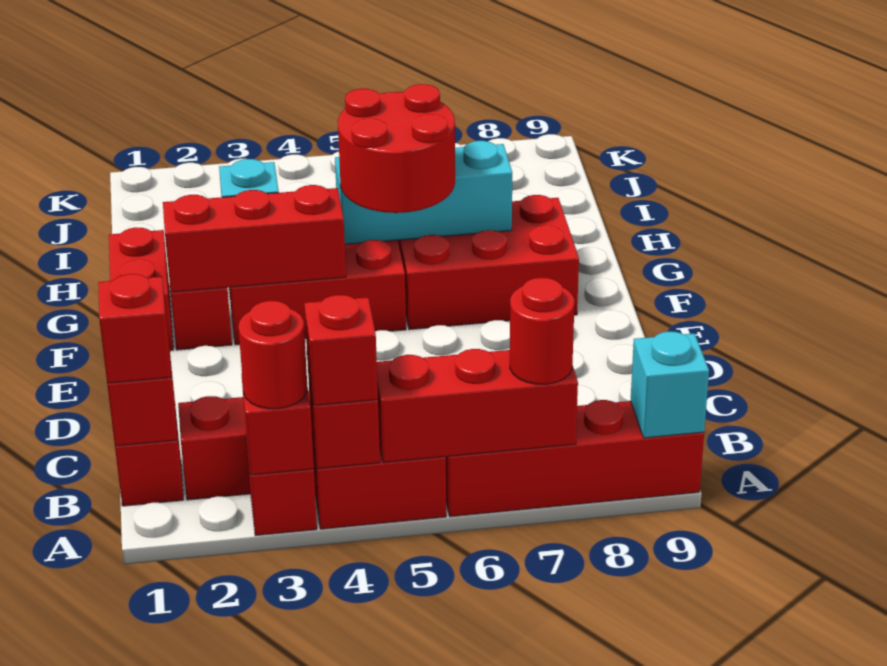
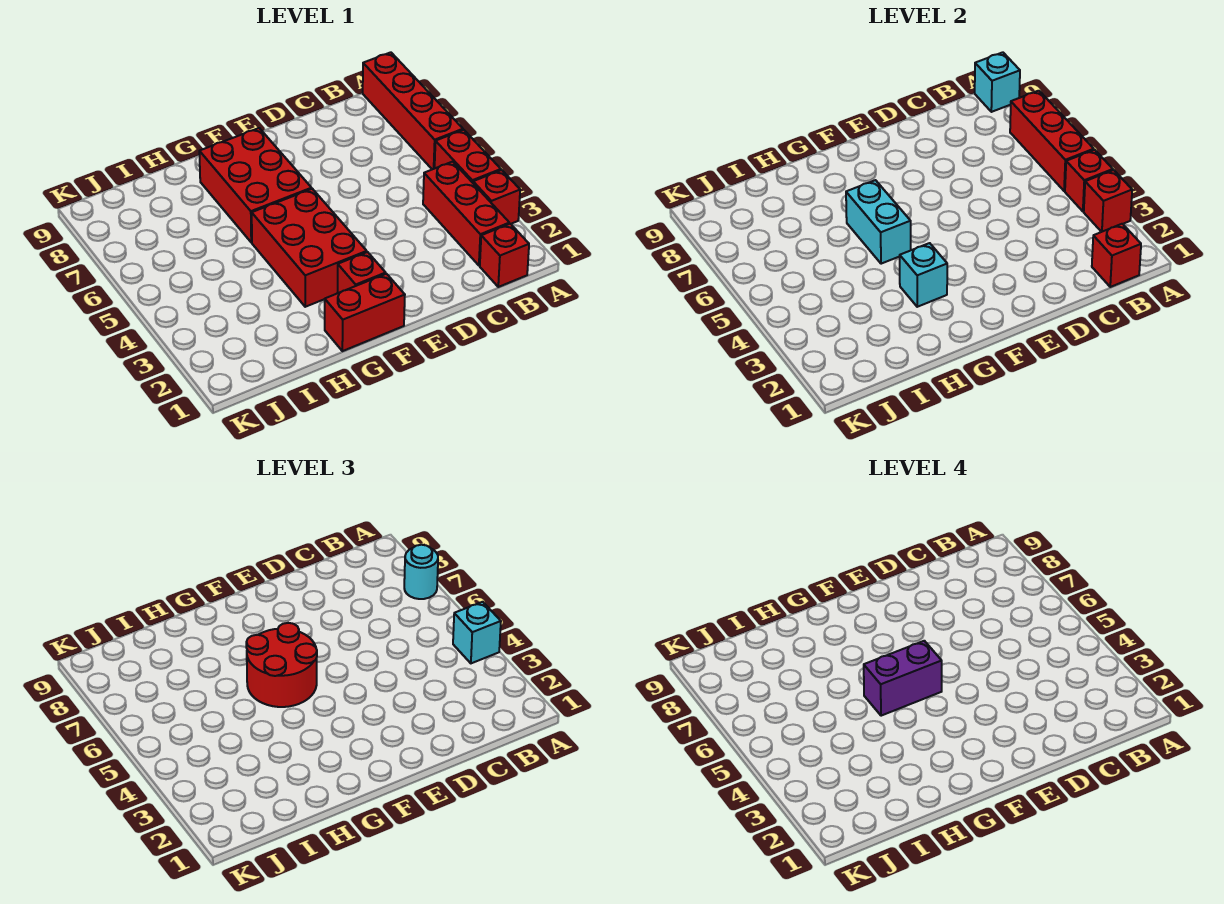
red round brick A3 level 3 -> none
red brick A4 level 3 -> cyan brick A4 level 3
red round brick A7 level 3 -> cyan round brick A7 level 3
red brick B1 level 3 -> none
red brick F2:F4 level 2 -> none
none -> purple brick F5:G5 level 4
cyan brick G5:G7 level 2 -> cyan brick G5:G6 level 2

